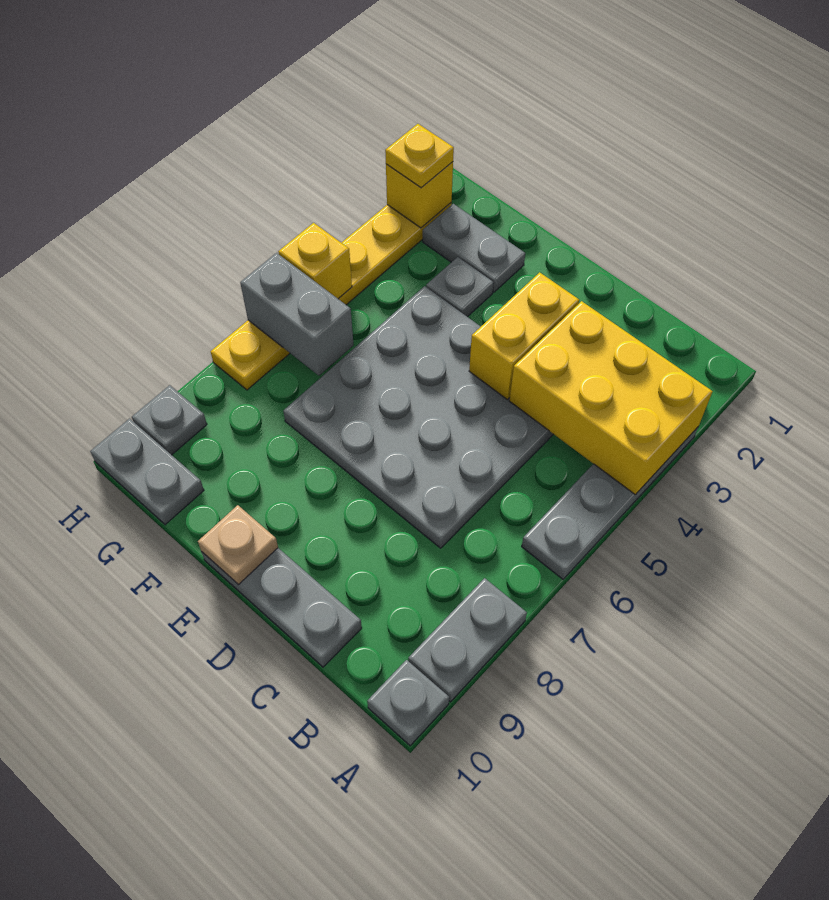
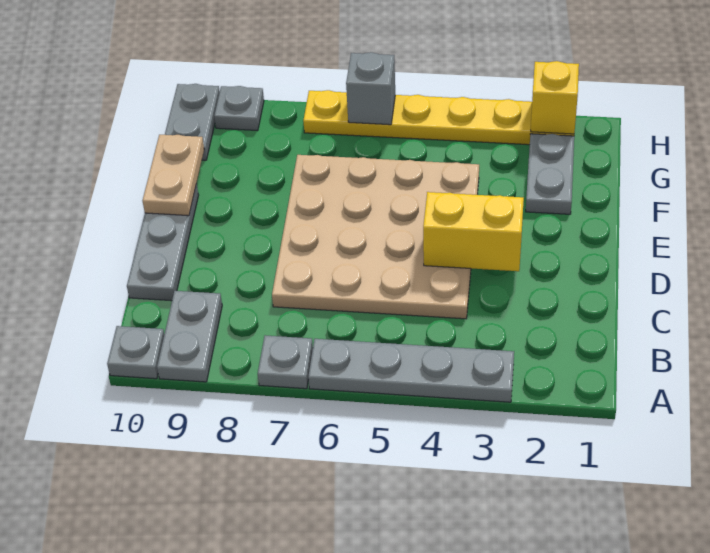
yellow brick A3:C4 level 2 -> none
grey plate A8:A9 level 1 -> grey plate A9:B9 level 1
grey plate C4:F7 level 1 -> tan plate C4:F7 level 1
tan plate E10 level 2 -> tan plate E10:F10 level 2
grey plate F3 level 1 -> grey plate A7 level 1
grey brick G6:H6 level 2 -> grey brick H6 level 2
yellow plate H2 level 3 -> none
yellow brick H5 level 2 -> none

